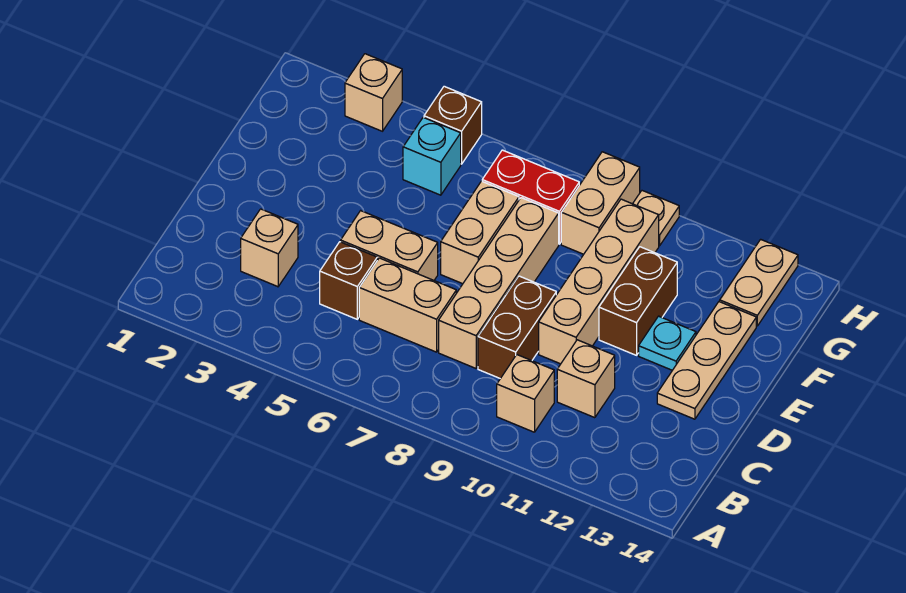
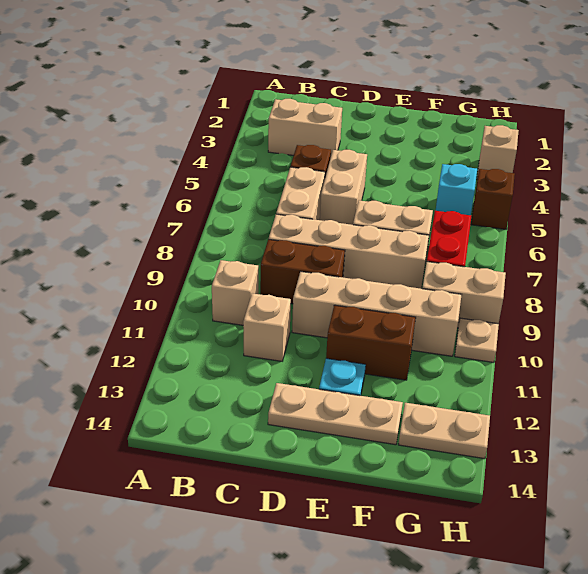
tan brick C3 level 1 -> tan brick B3:C3 level 1

